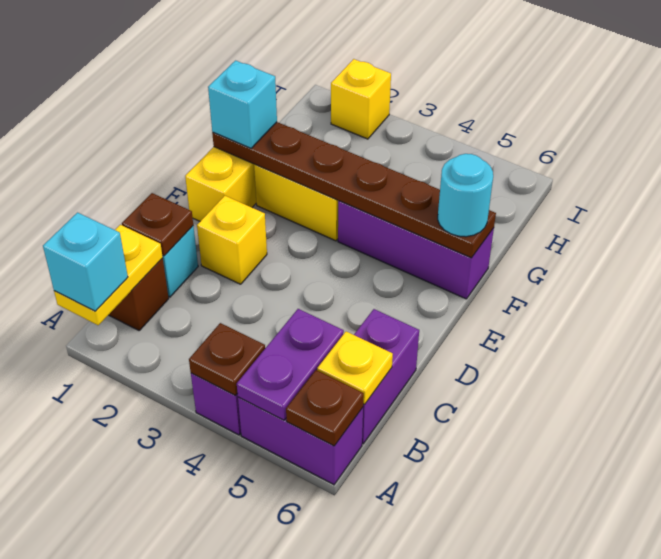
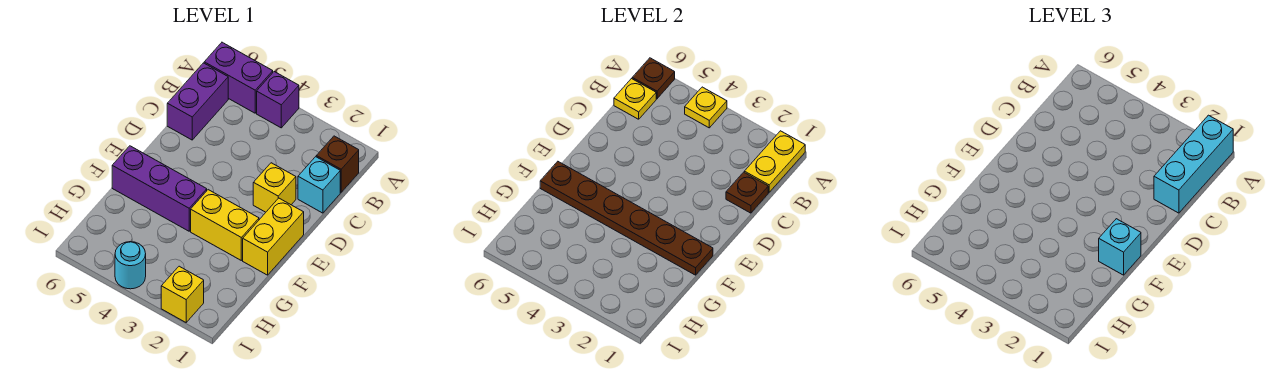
cyan brick A1 level 3 -> cyan brick A1:C1 level 3
brown plate A4 level 2 -> yellow plate A4 level 2
purple plate A5:B5 level 2 -> none
cyan round brick F6 level 3 -> cyan round brick I4 level 1

